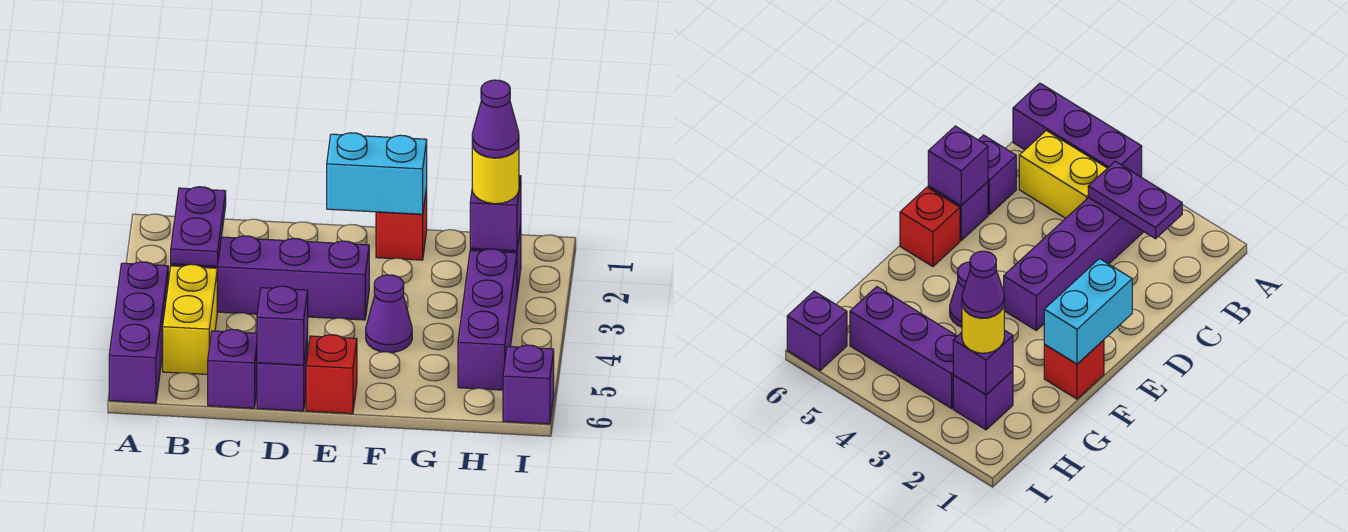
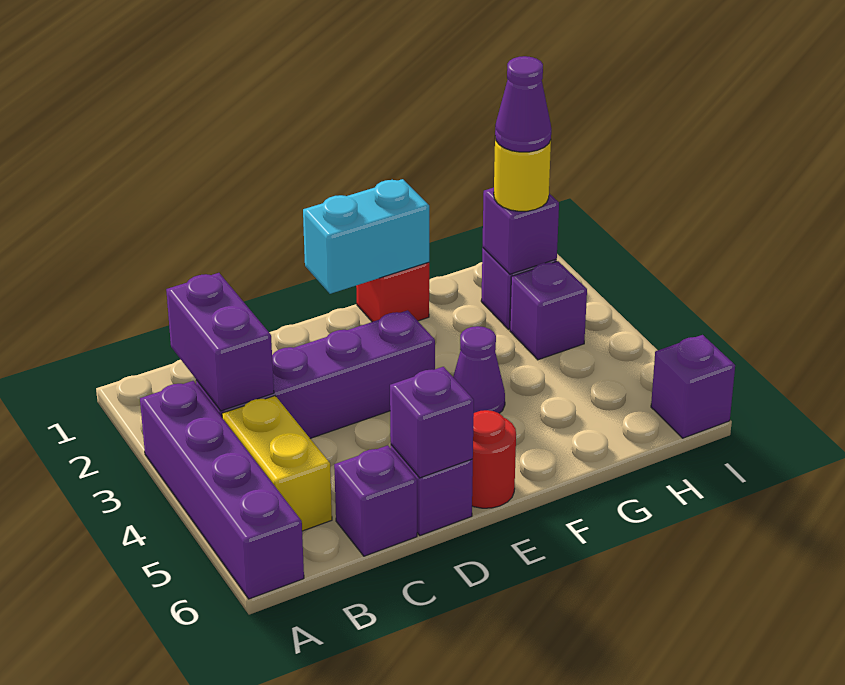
purple brick A4:A6 level 1 -> purple brick A3:A6 level 1
purple plate B2:B3 level 2 -> purple brick B2:B3 level 2
red brick E6 level 1 -> red round brick E6 level 1
purple brick H3:H5 level 1 -> purple brick H3 level 1

